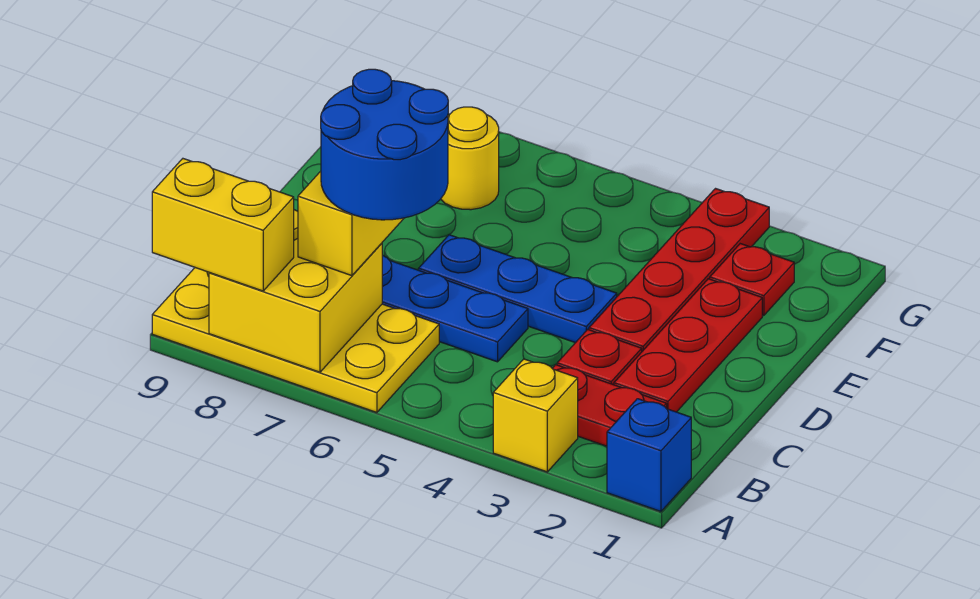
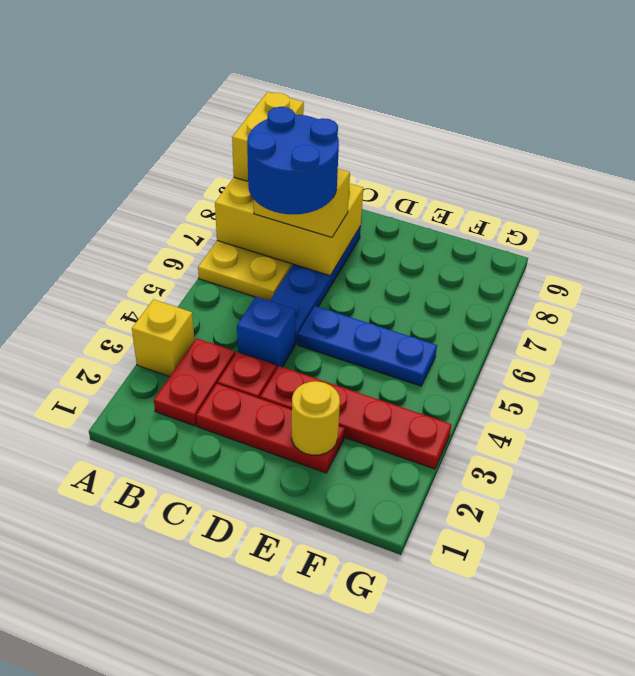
blue brick A1 level 1 -> blue brick C4 level 1
yellow brick A7:B8 level 2 -> yellow brick A7:C8 level 2
blue plate D4:D6 level 1 -> blue plate D5:F5 level 1
red plate F2 level 1 -> none
yellow round brick F7 level 1 -> yellow round brick E2 level 2

